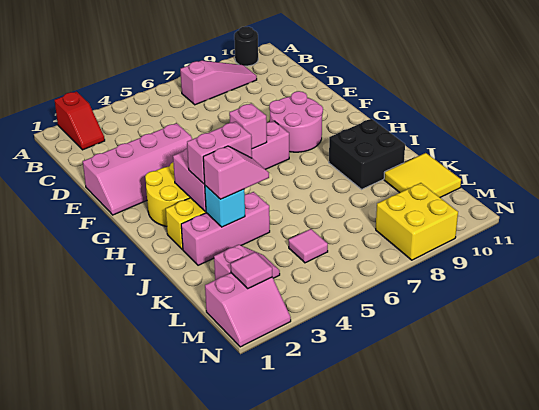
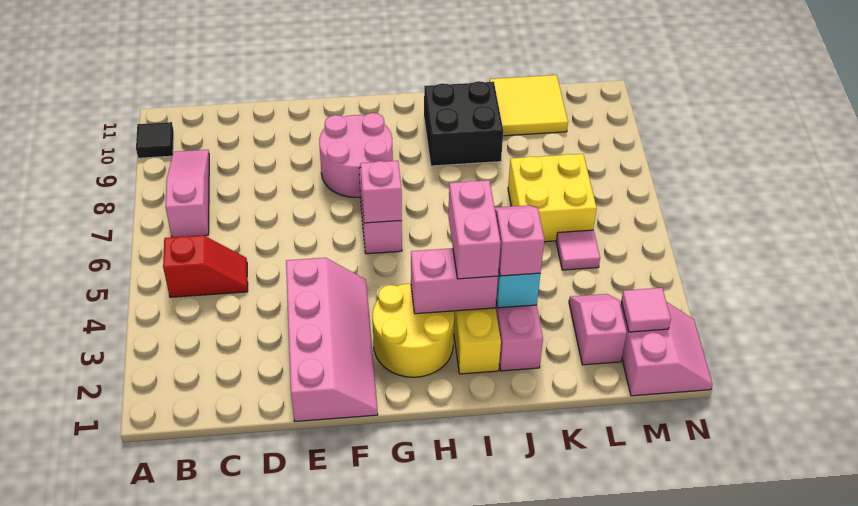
red slope A2:B2 level 1 top A -> red slope B5:C5 level 1 top B
black round brick A10 level 1 -> black tile A10 level 1
yellow brick M8:N9 level 1 -> yellow brick K6:L7 level 1

